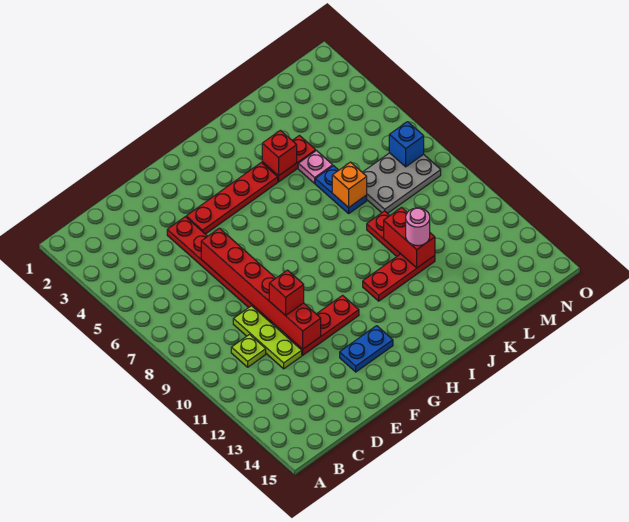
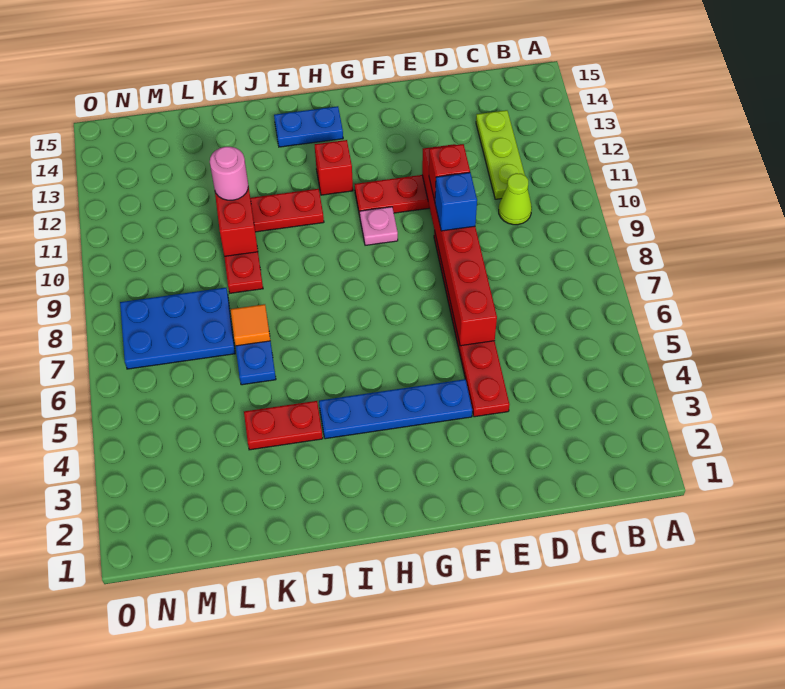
lime plate C10 level 1 -> lime cone C10 level 1
lime plate D9:D11 level 1 -> lime plate C11:C13 level 1
red plate F4:I4 level 1 -> blue plate F4:I4 level 1
blue plate F13:G13 level 1 -> blue plate H14:I14 level 1
red brick J4 level 2 -> red brick H12 level 1
pink plate K5 level 1 -> pink plate G10 level 1
orange brick K7 level 2 -> orange tile K7 level 2
grey plate L7:N8 level 1 -> blue plate L7:N8 level 1
blue brick N7 level 2 -> blue brick E9 level 3

